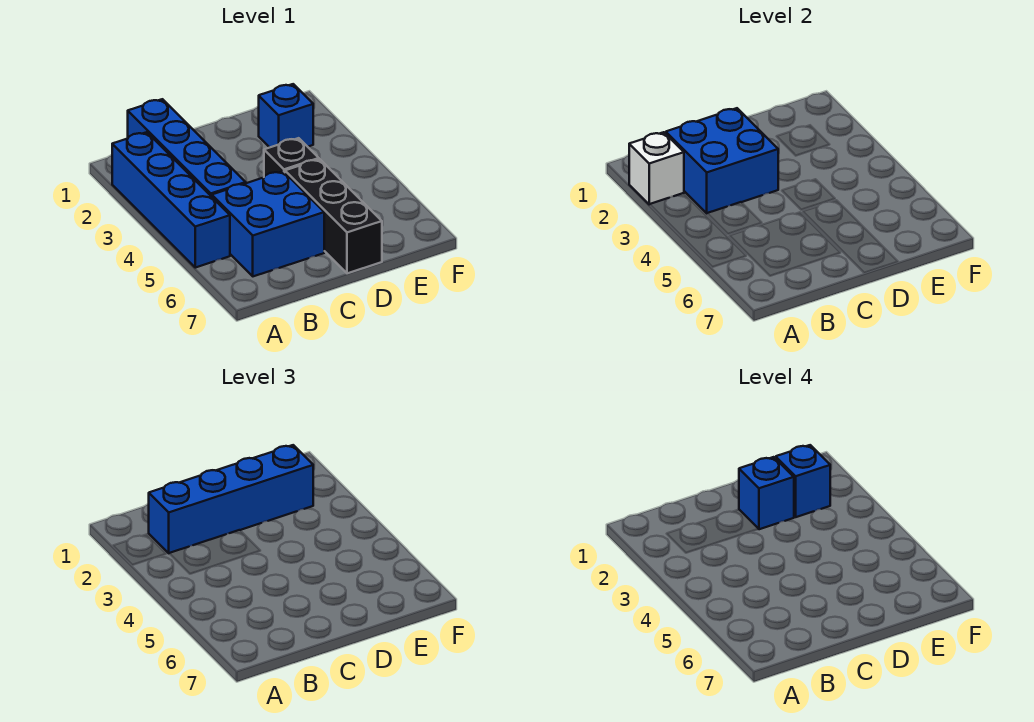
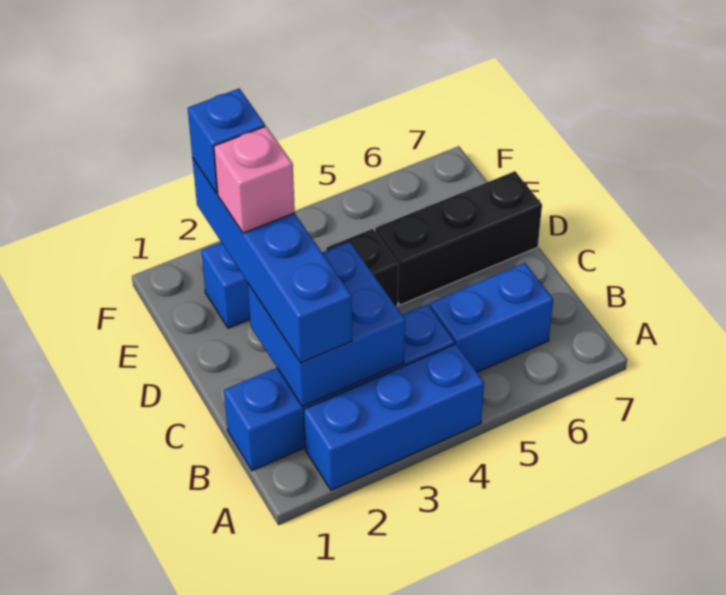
blue brick A2:A5 level 1 -> blue brick A2:A4 level 1
white brick A2 level 2 -> none
blue brick B5:C6 level 1 -> blue brick B5:B6 level 1
blue brick D2 level 4 -> pink brick D2 level 4

